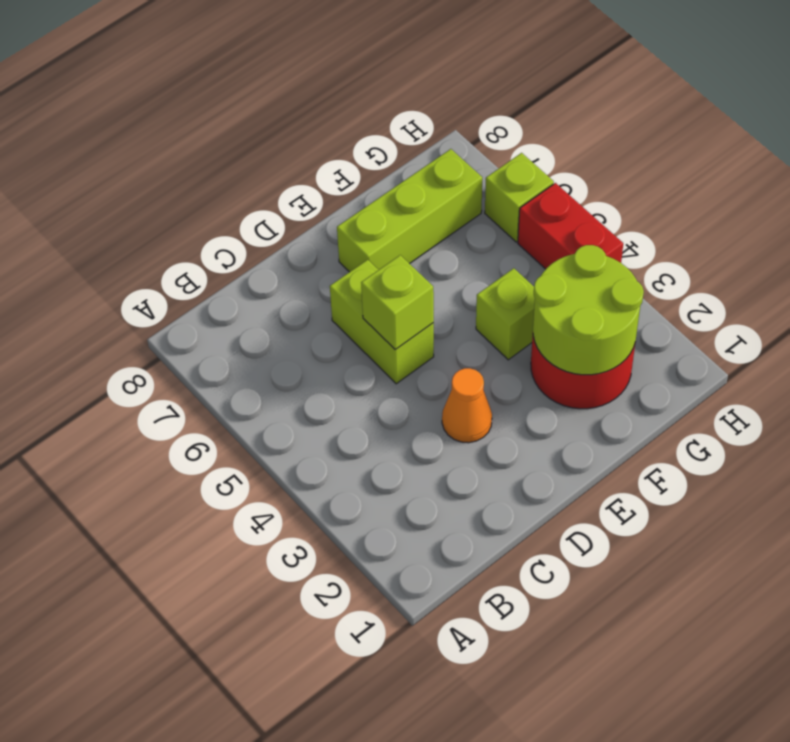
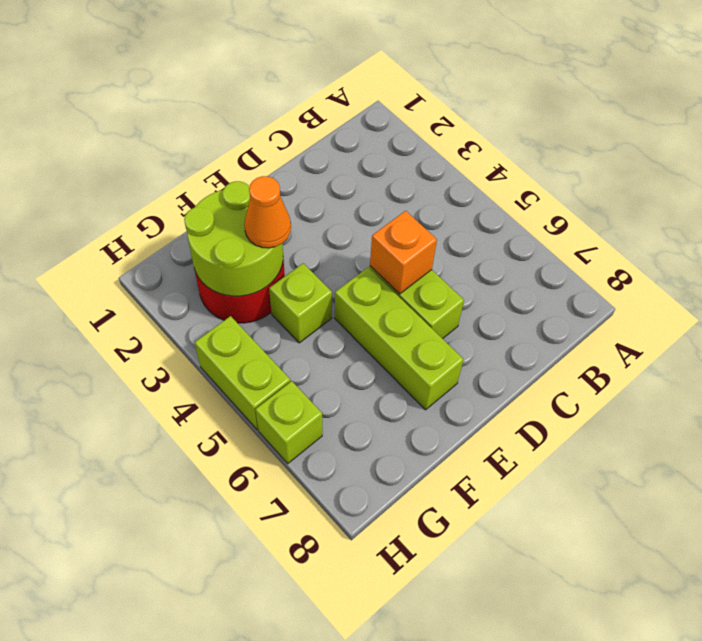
orange cone D3 level 1 -> orange cone F3 level 3
lime brick D5 level 2 -> orange brick D5 level 2
lime brick E7:G7 level 1 -> lime brick E5:E7 level 1
red brick H4:H5 level 1 -> lime brick H4:H5 level 1

